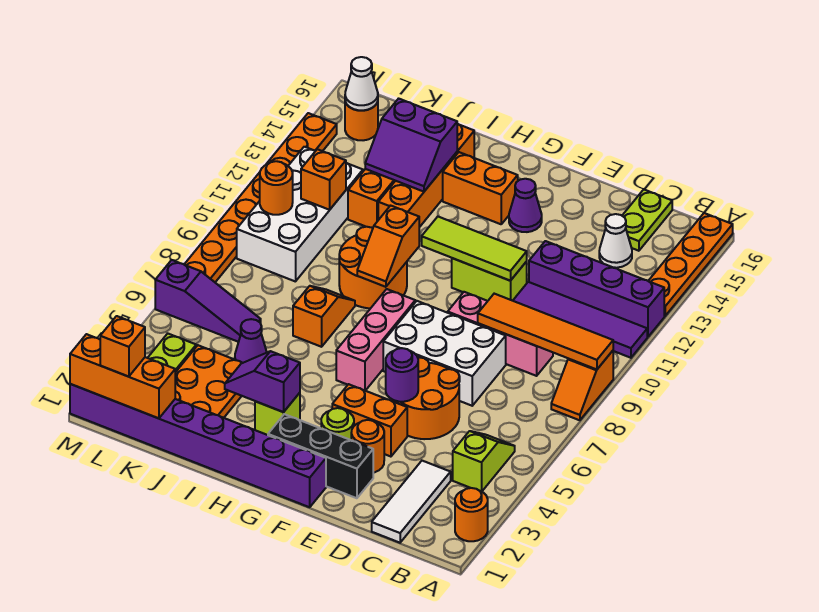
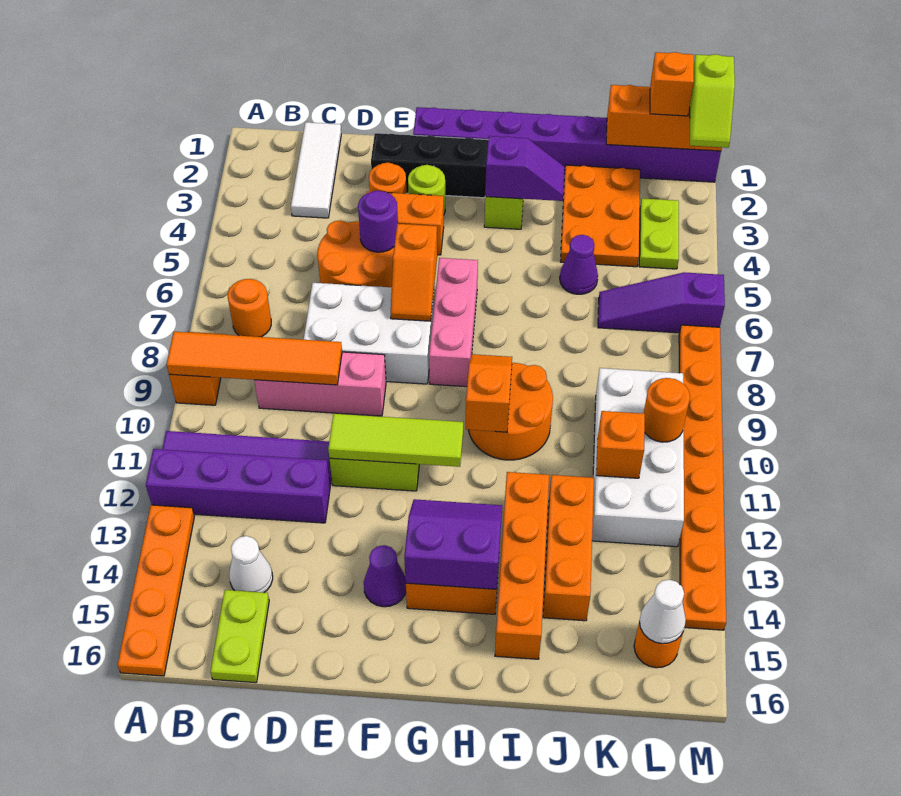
orange round brick A2 level 1 -> orange round brick B7 level 1
lime slope B4:B5 level 1 top 4 -> lime slope M1:M2 level 3 top 1
orange slope I7:I8 level 1 top 7 -> orange slope F6:F7 level 2 top 6
purple slope I13:J14 level 2 top 14 -> purple slope G13:H14 level 2 top 14

